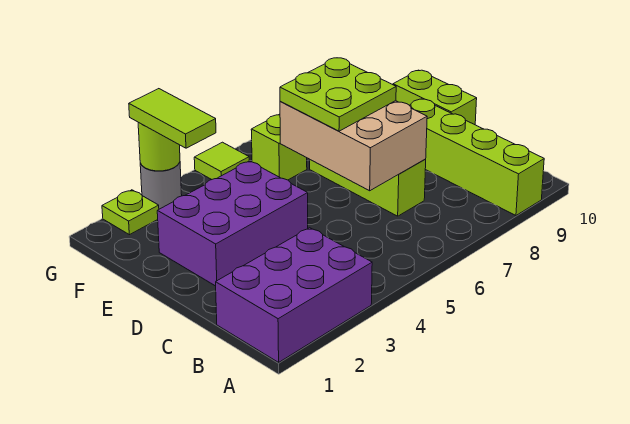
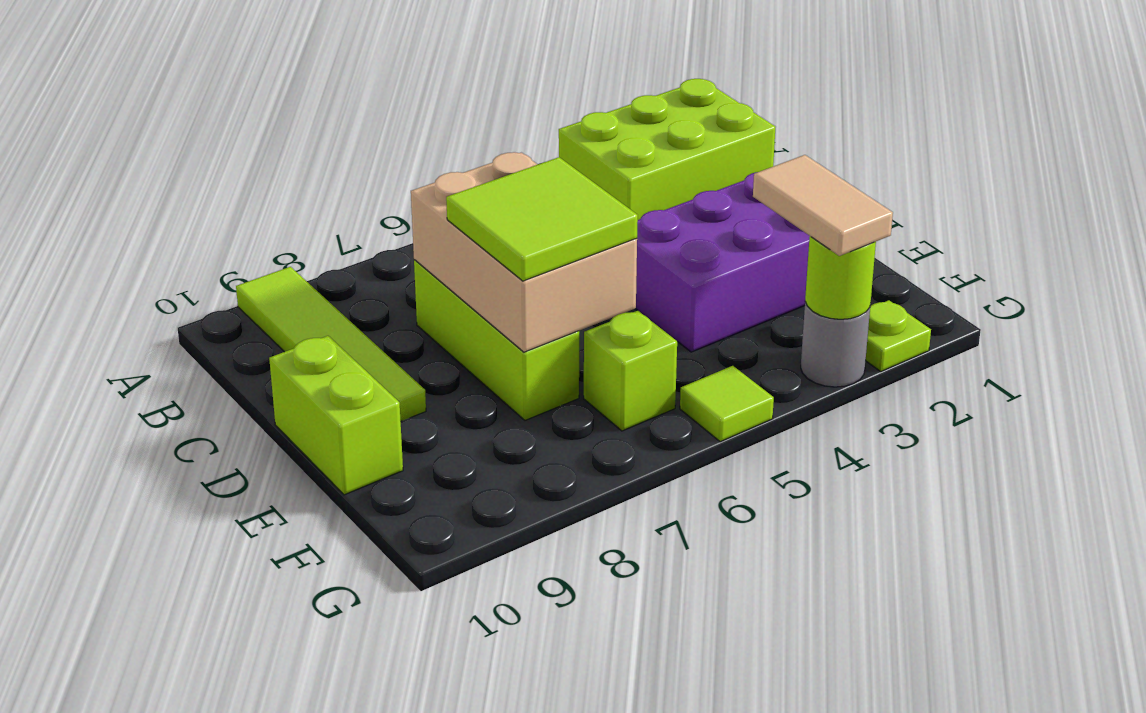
purple brick A1:B3 level 1 -> lime brick A1:B3 level 1
lime brick A9:D9 level 1 -> lime tile A9:D9 level 1
lime plate D6:E7 level 3 -> lime tile D6:E7 level 3
lime tile F3:G3 level 3 -> tan tile F3:G3 level 3

